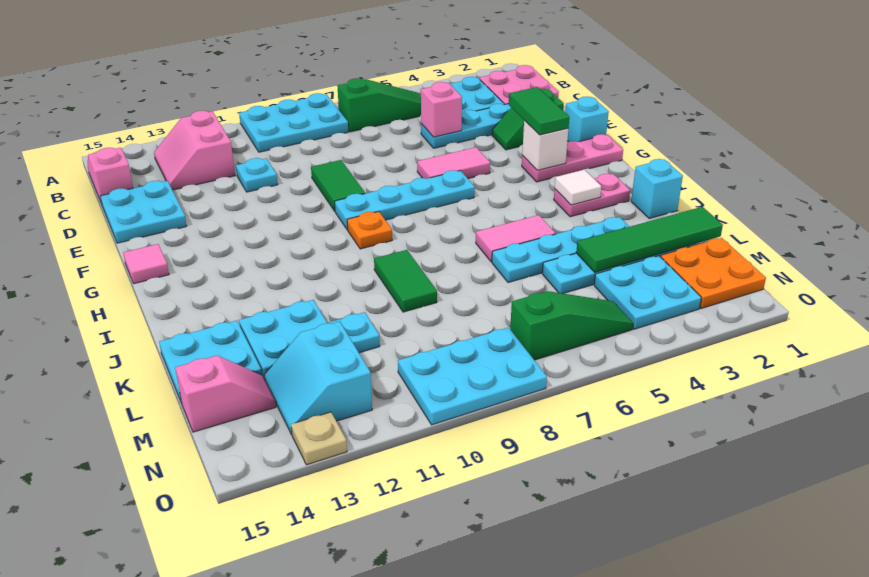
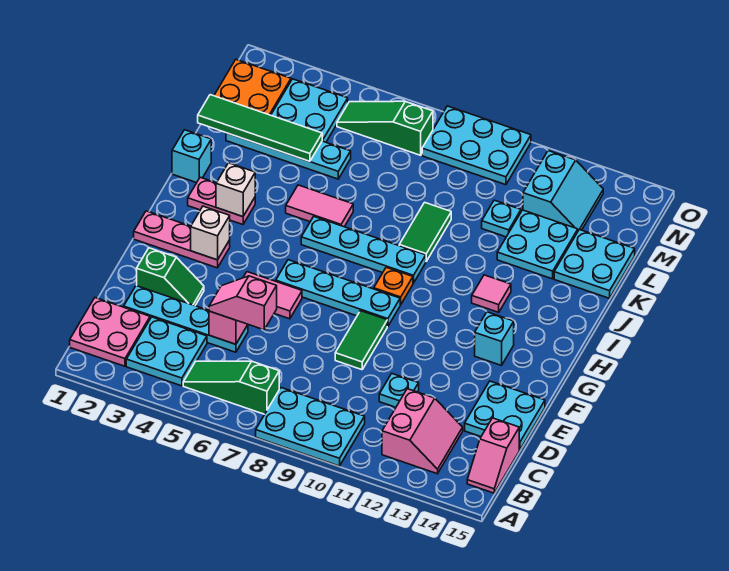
cyan brick F1 level 1 -> cyan brick G13 level 1
green tile F3:G3 level 3 -> none
pink tile G15 level 1 -> pink tile I12 level 1
white tile I3 level 2 -> white brick I3 level 2
cyan plate K3:K6 level 1 -> cyan plate I6:I9 level 1
pink slope M14:M15 level 1 top 15 -> pink slope D5:D6 level 3 top 6
tan plate O13 level 1 -> none

